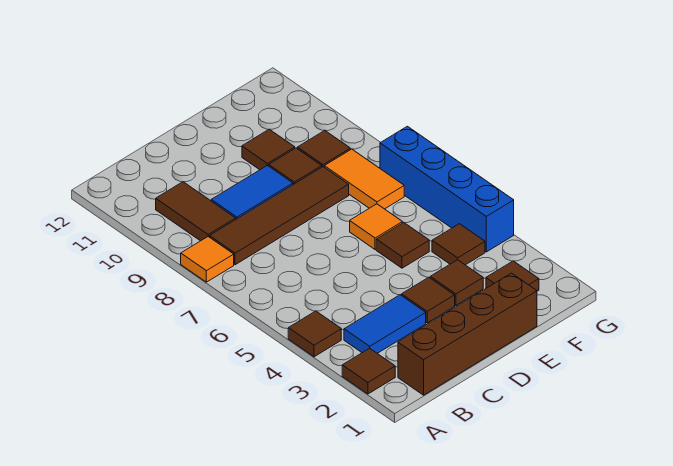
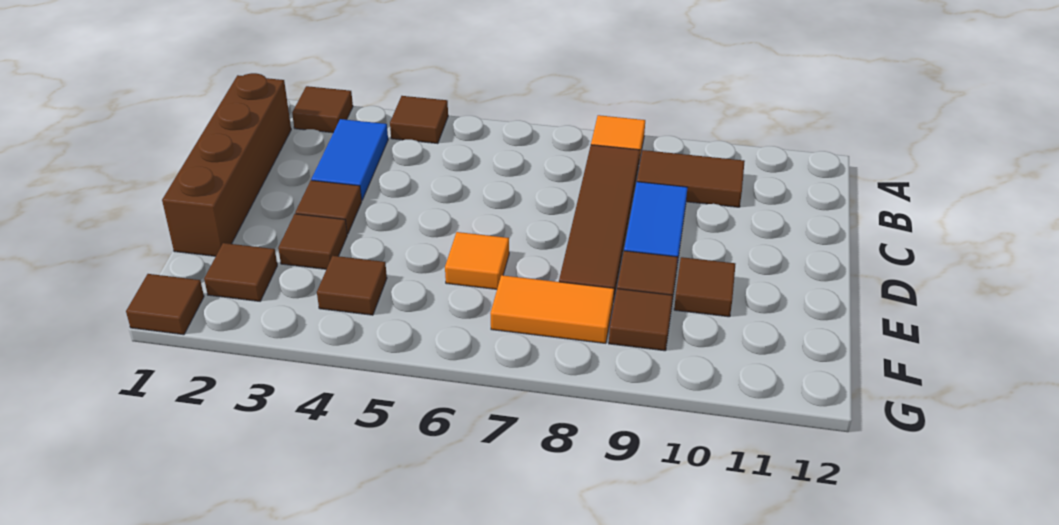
brown tile E5 level 1 -> brown tile G1 level 1
blue brick G4:G7 level 1 -> none

